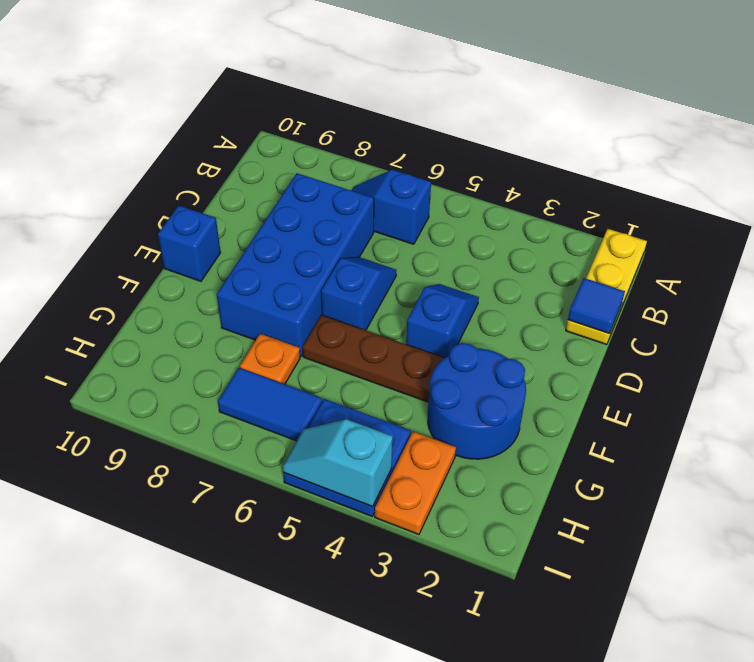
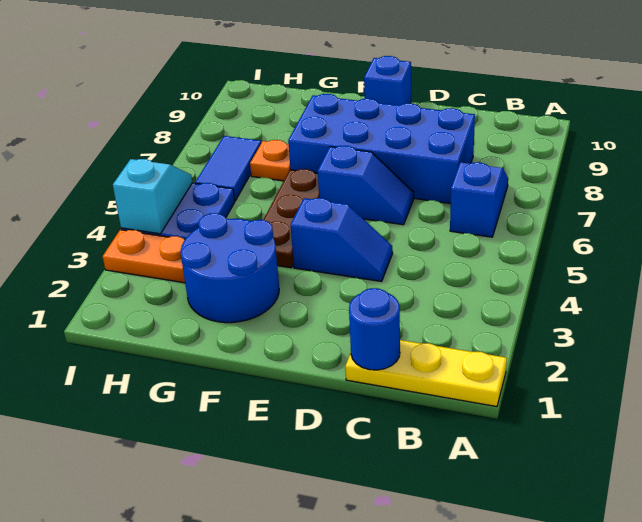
blue tile C1 level 2 -> blue round brick C1 level 2

